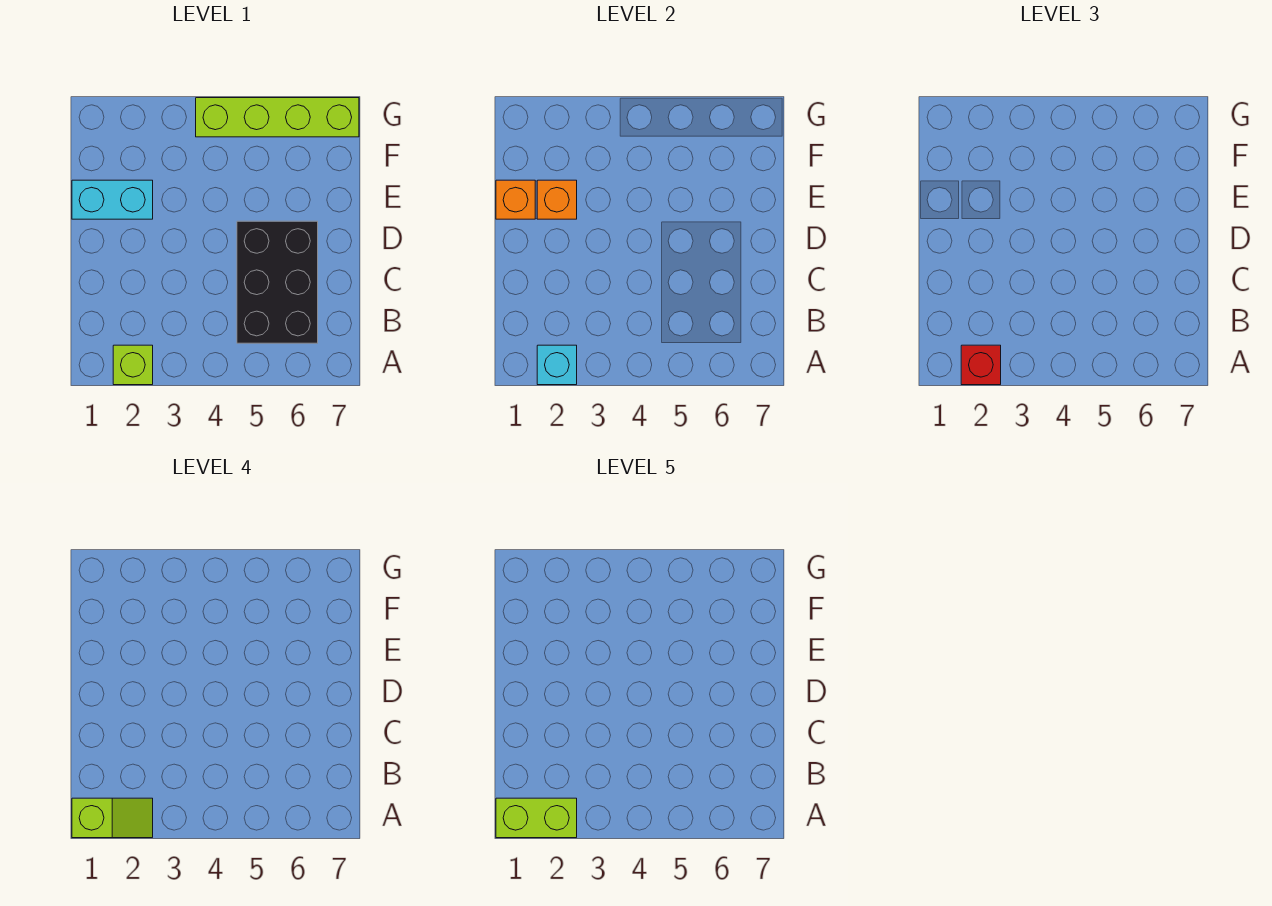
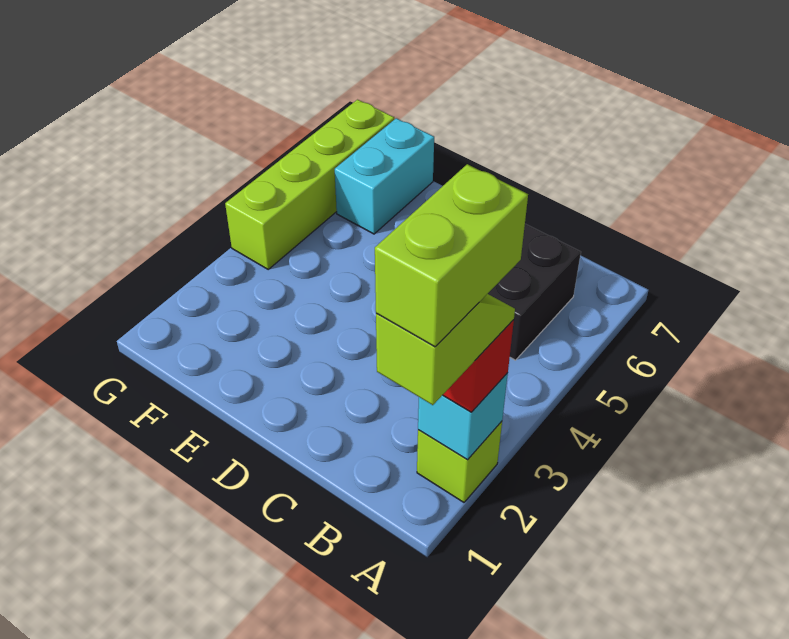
cyan brick E1:E2 level 1 -> cyan brick F6:F7 level 1
orange brick E1 level 2 -> none
orange brick E2 level 2 -> none

